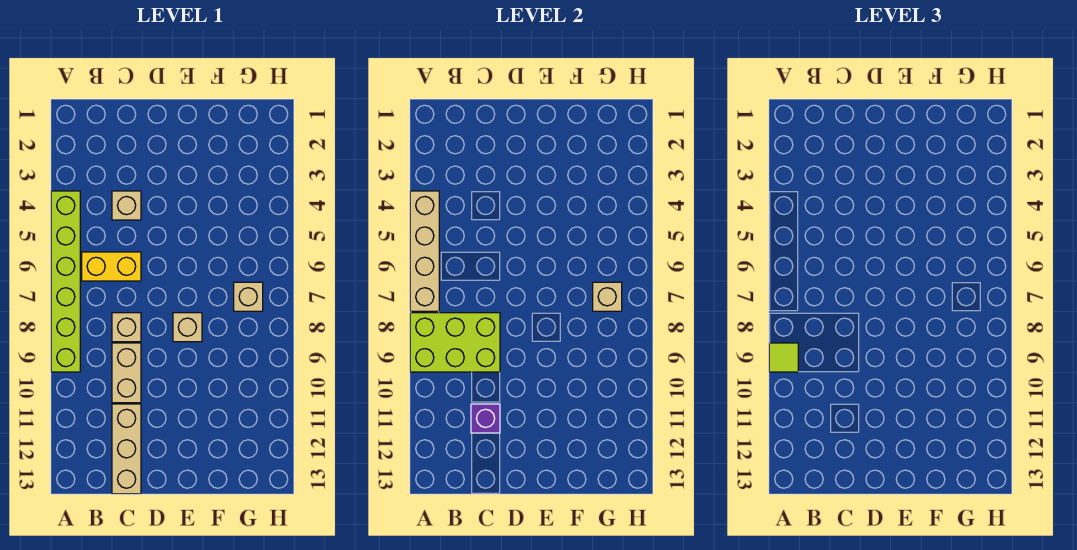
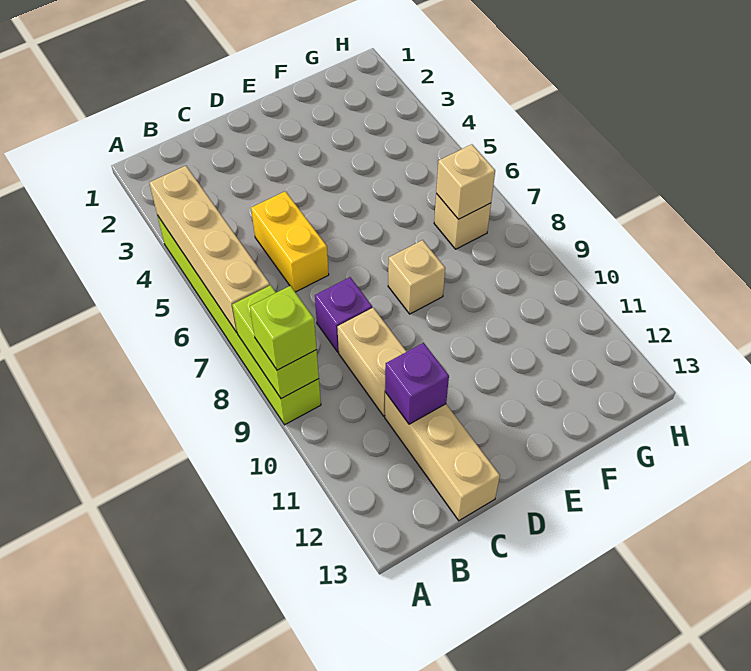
lime brick A8:C9 level 2 -> lime brick A8:A9 level 2
lime tile A9 level 3 -> lime brick A9 level 3
yellow brick B6:C6 level 1 -> yellow brick C5:C6 level 1
tan brick C4 level 1 -> none
tan brick C8 level 1 -> purple brick C8 level 1

